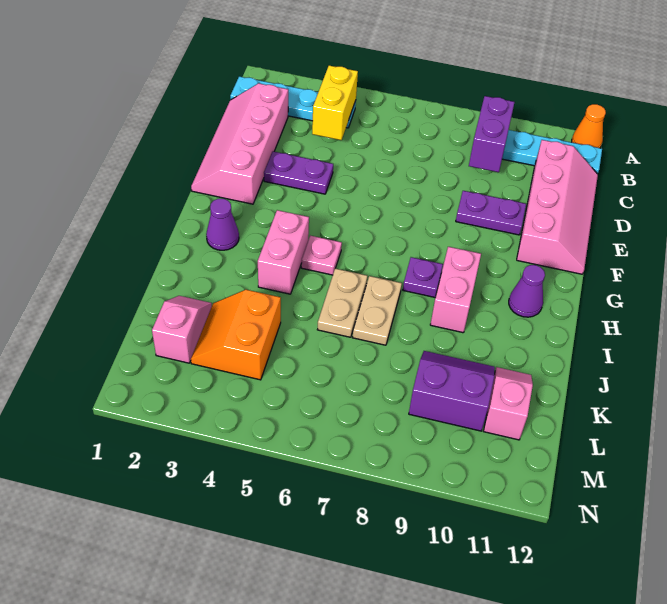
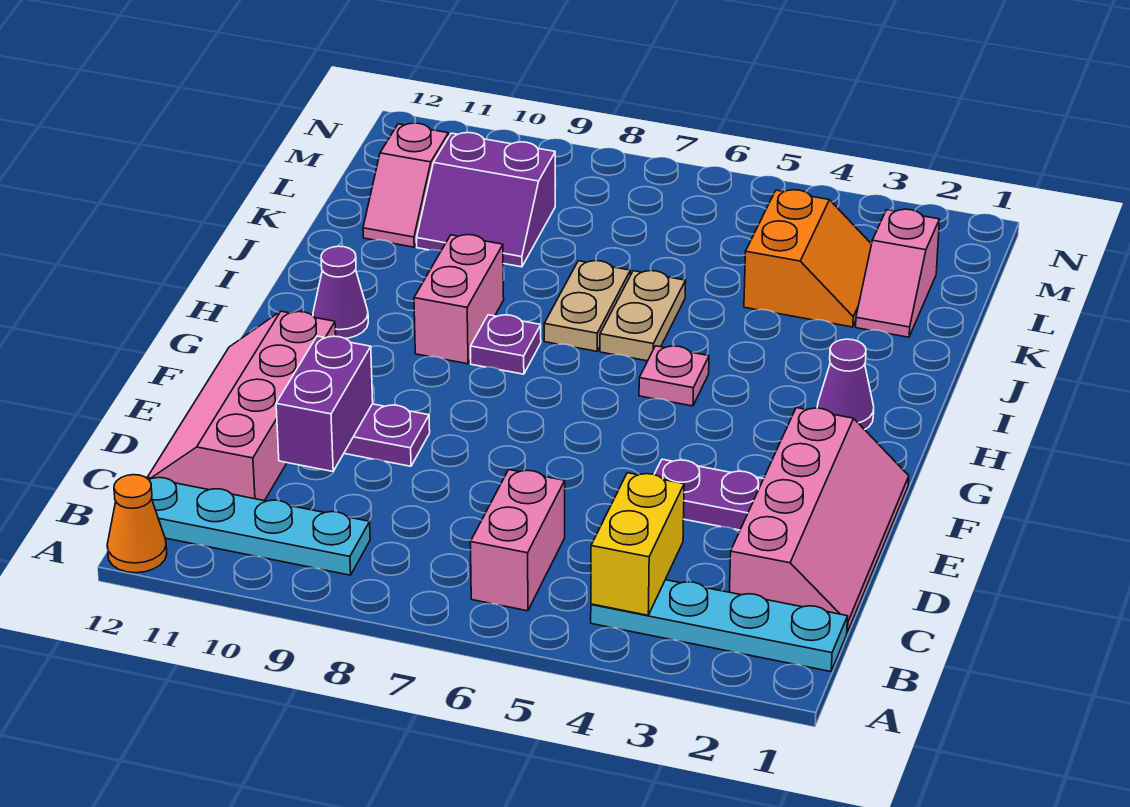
purple brick B9:C9 level 2 -> purple brick D10:E10 level 2
pink brick H4:I4 level 1 -> pink brick B6:C6 level 1

